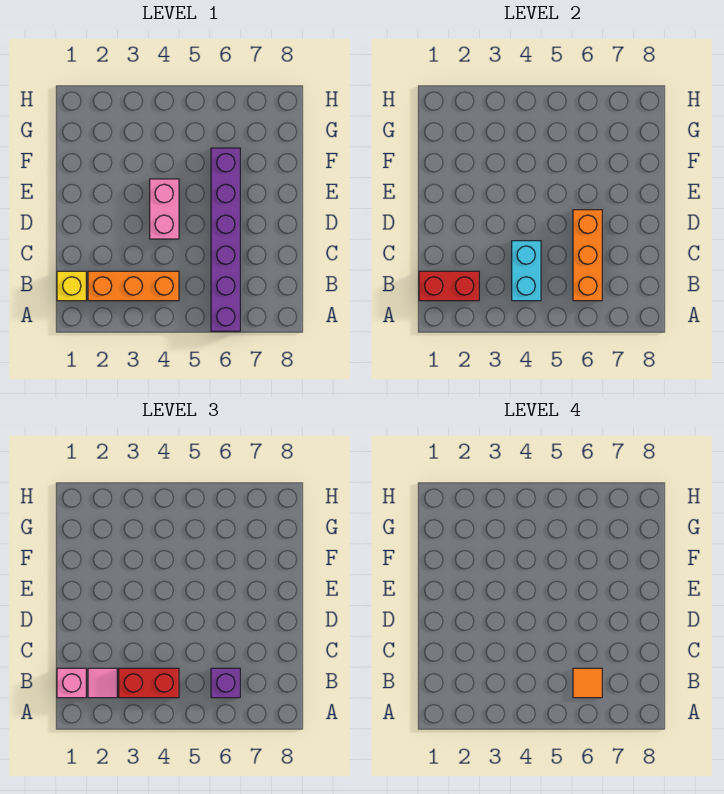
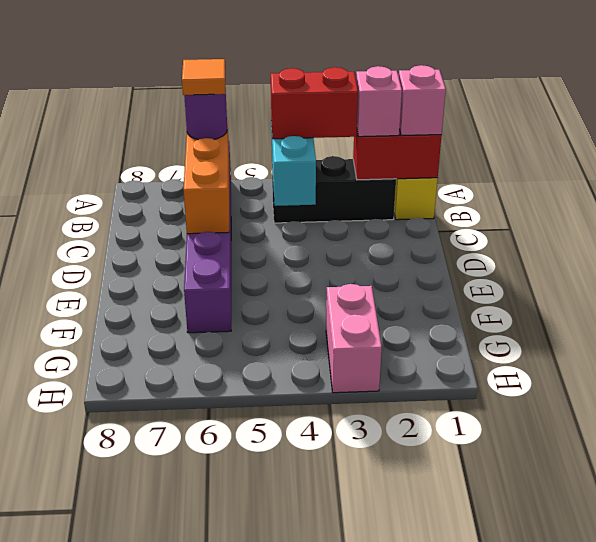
orange brick B2:B4 level 1 -> black brick B2:B4 level 1
pink tile B2 level 3 -> pink brick B2 level 3
purple brick B6 level 3 -> purple round brick B6 level 3
pink brick D4:E4 level 1 -> pink brick G3:H3 level 1

